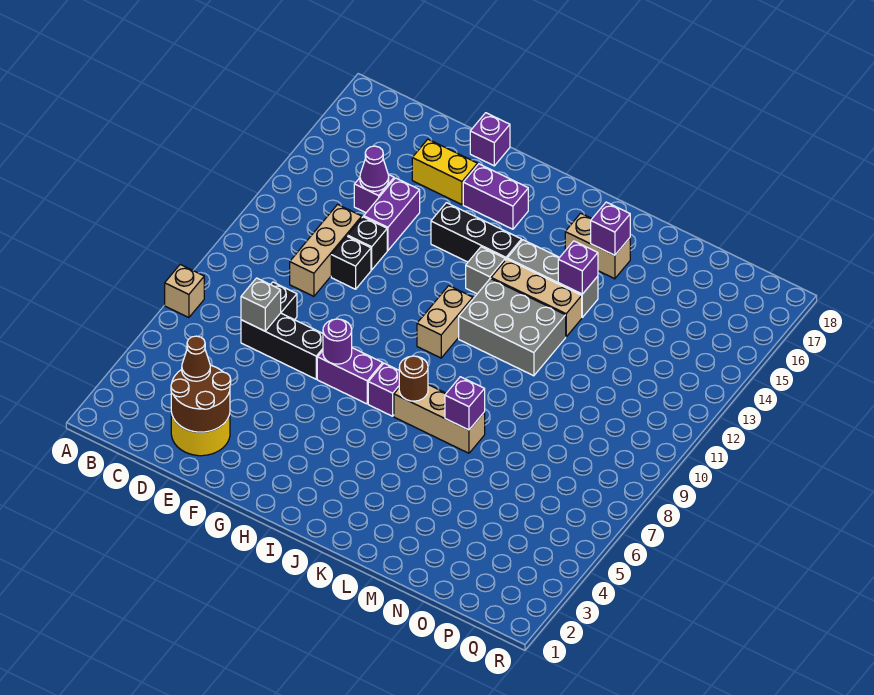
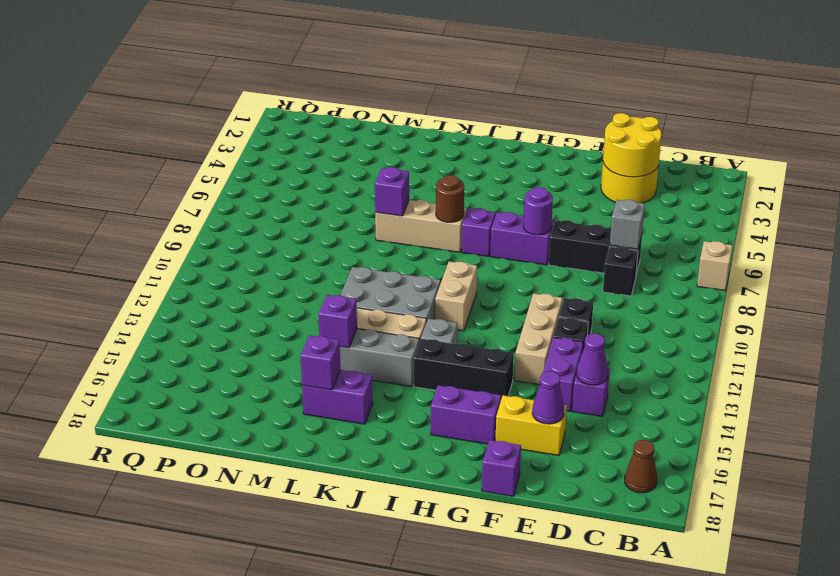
brown round brick D2:E3 level 2 -> yellow round brick D2:E3 level 2
brown cone D3 level 3 -> brown cone B17 level 1
tan brick D10:D12 level 1 -> tan brick F11:F13 level 1
none -> purple cone E16 level 2
tan brick K16:L16 level 1 -> purple brick K16:L16 level 1

